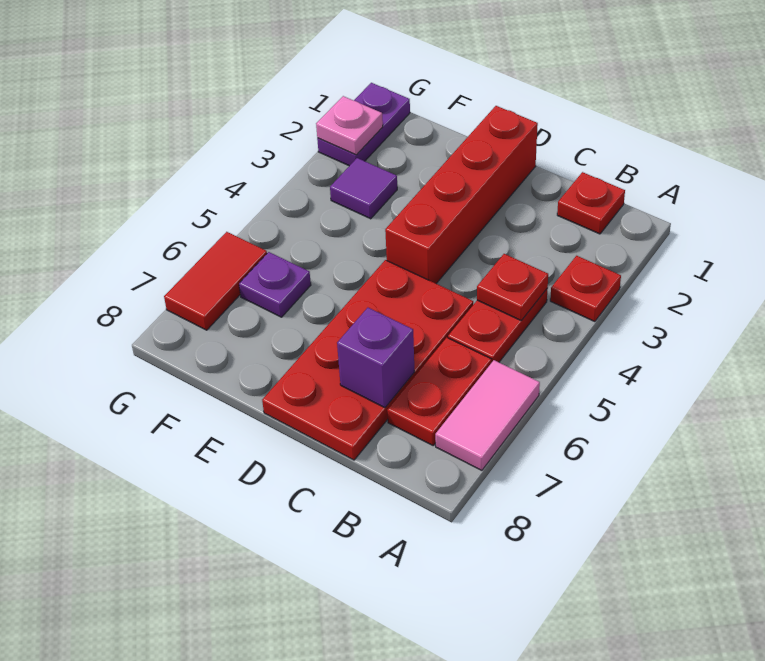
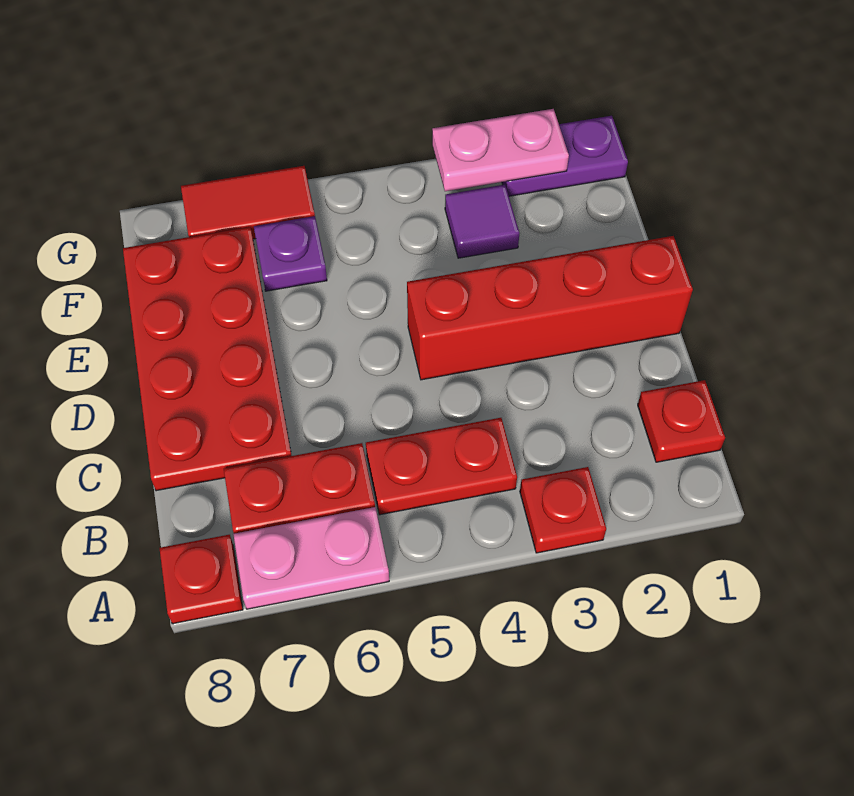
pink tile A6:A7 level 1 -> pink plate A6:A7 level 1
red plate B4 level 2 -> red plate A8 level 1
red plate C5:D8 level 1 -> red plate C7:F8 level 1
purple brick C7 level 2 -> none
pink plate G2 level 2 -> pink plate G2:G3 level 2

